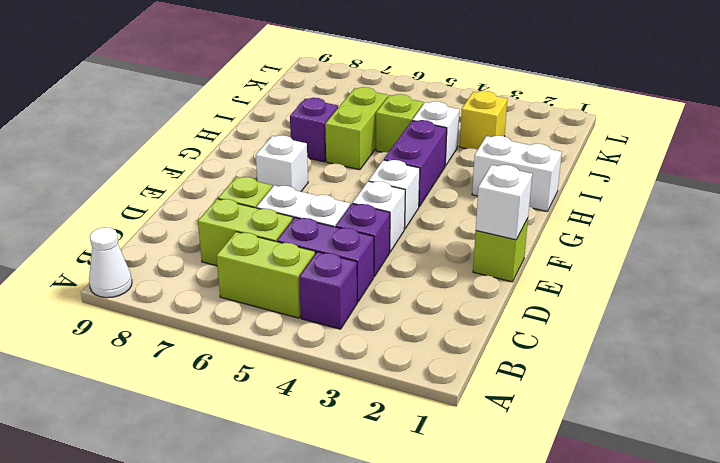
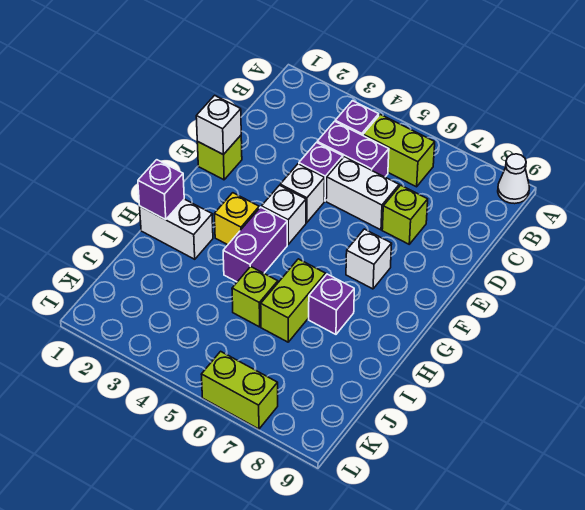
lime brick C6:C7 level 1 -> lime brick L6:L7 level 1
none -> purple brick H1 level 2
white brick I4 level 1 -> none
yellow brick J3 level 1 -> yellow brick G3 level 1

